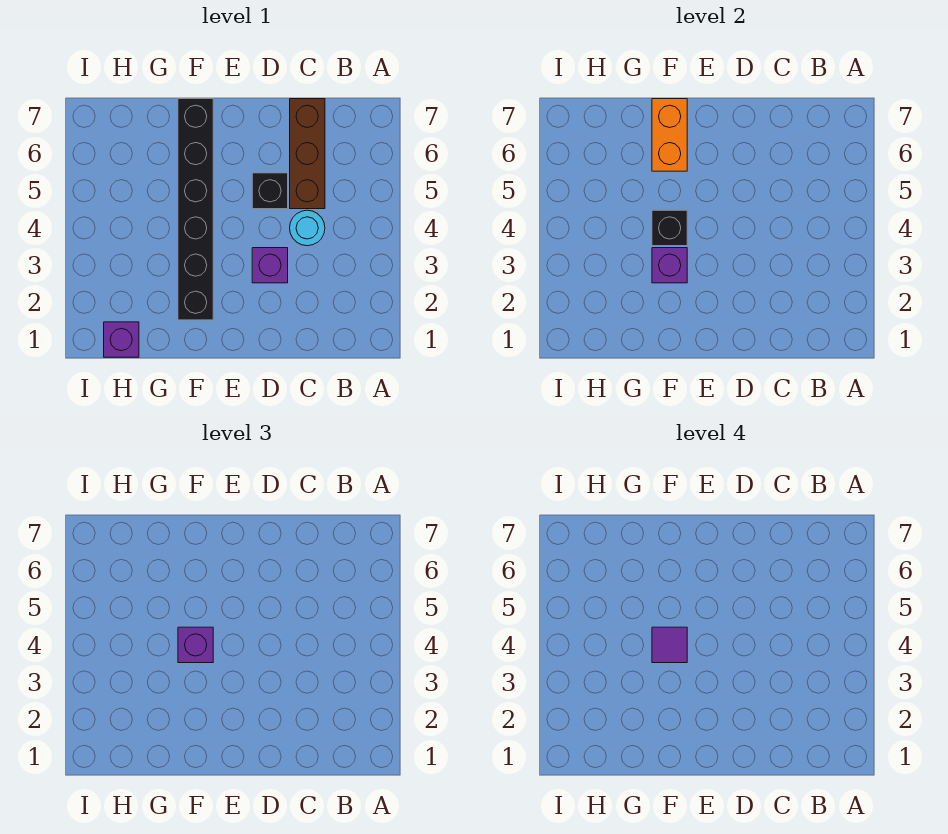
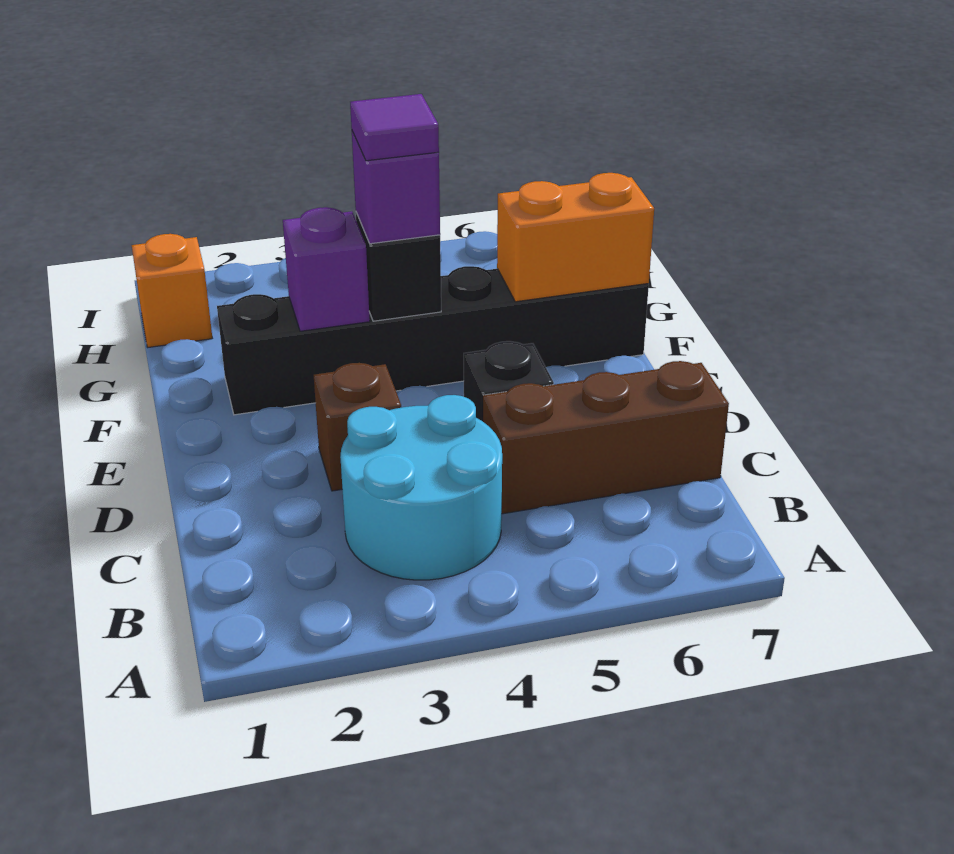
cyan round brick C4 level 1 -> cyan round brick B3:C4 level 1
purple brick D3 level 1 -> brown brick D3 level 1
purple brick H1 level 1 -> orange brick H1 level 1

